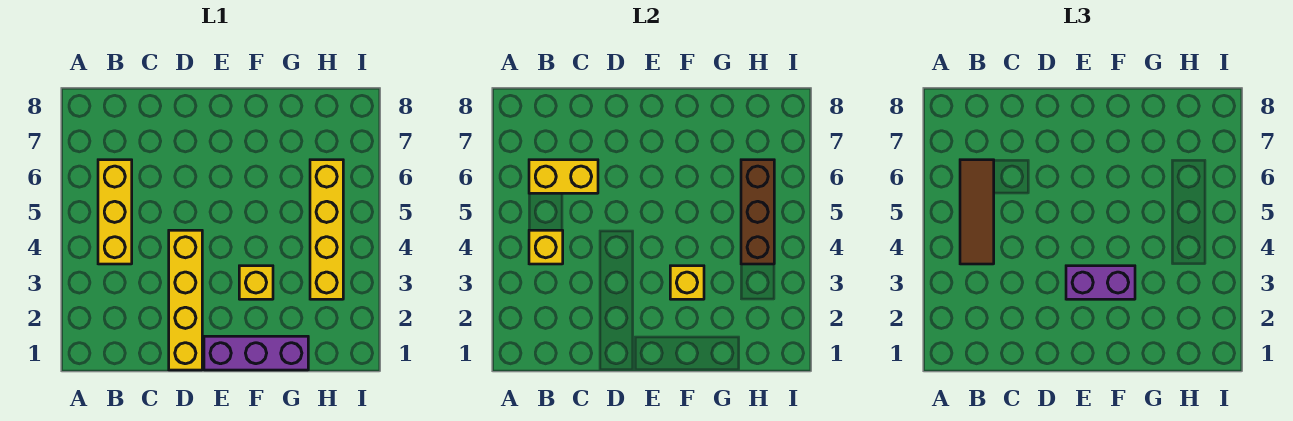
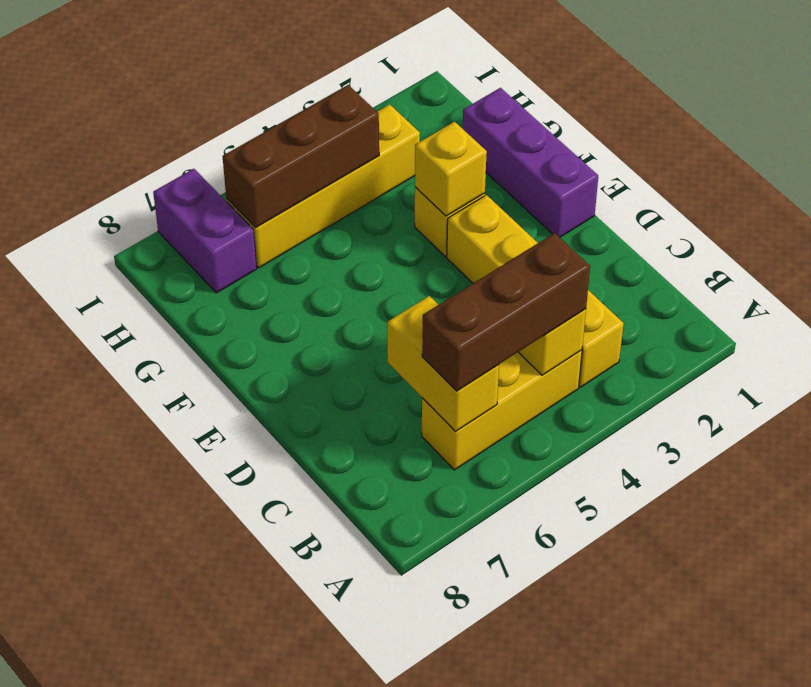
brown tile B4:B6 level 3 -> brown brick B4:B6 level 3
yellow brick D1:D4 level 1 -> yellow brick B3:E3 level 1
purple brick E3:F3 level 3 -> purple brick H7:I7 level 1

